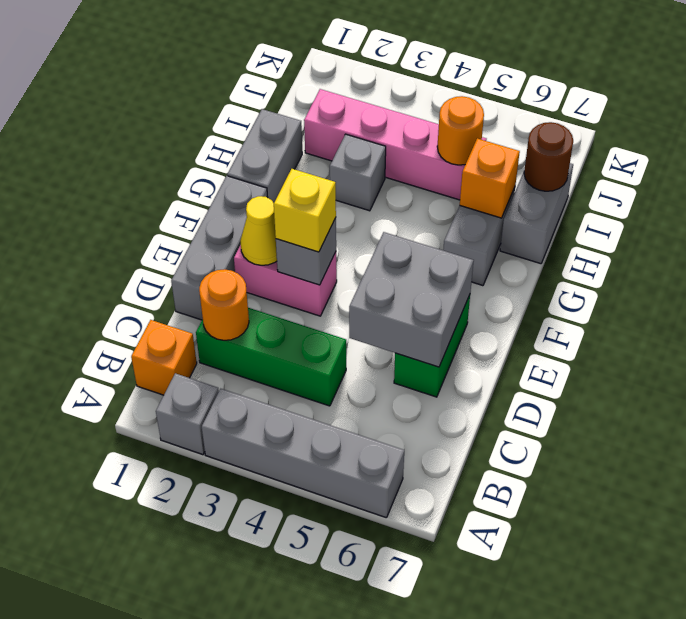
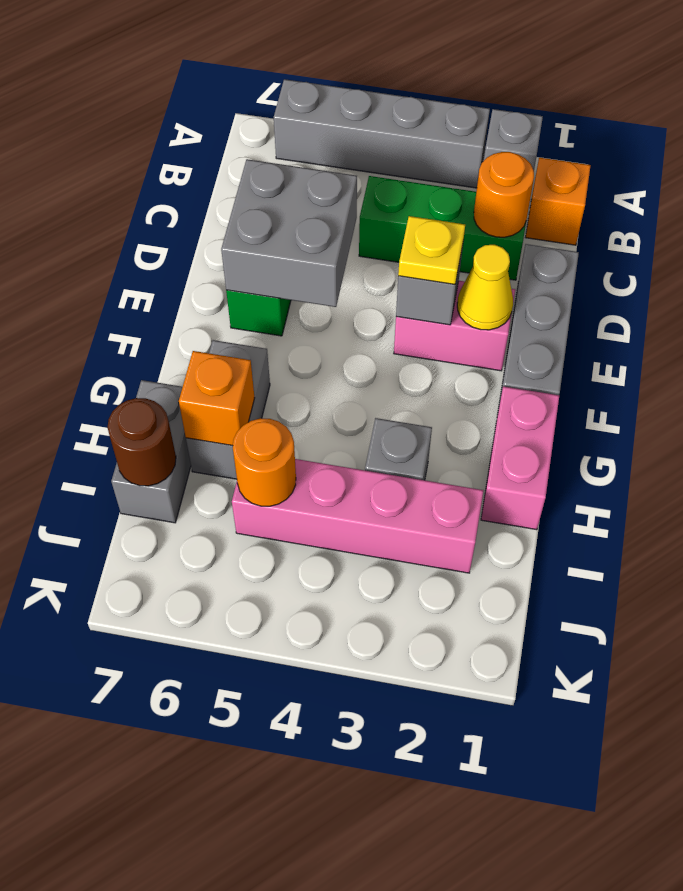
yellow brick E3 level 3 -> yellow plate E3 level 3
grey brick G1:H1 level 1 -> pink brick G1:H1 level 1

